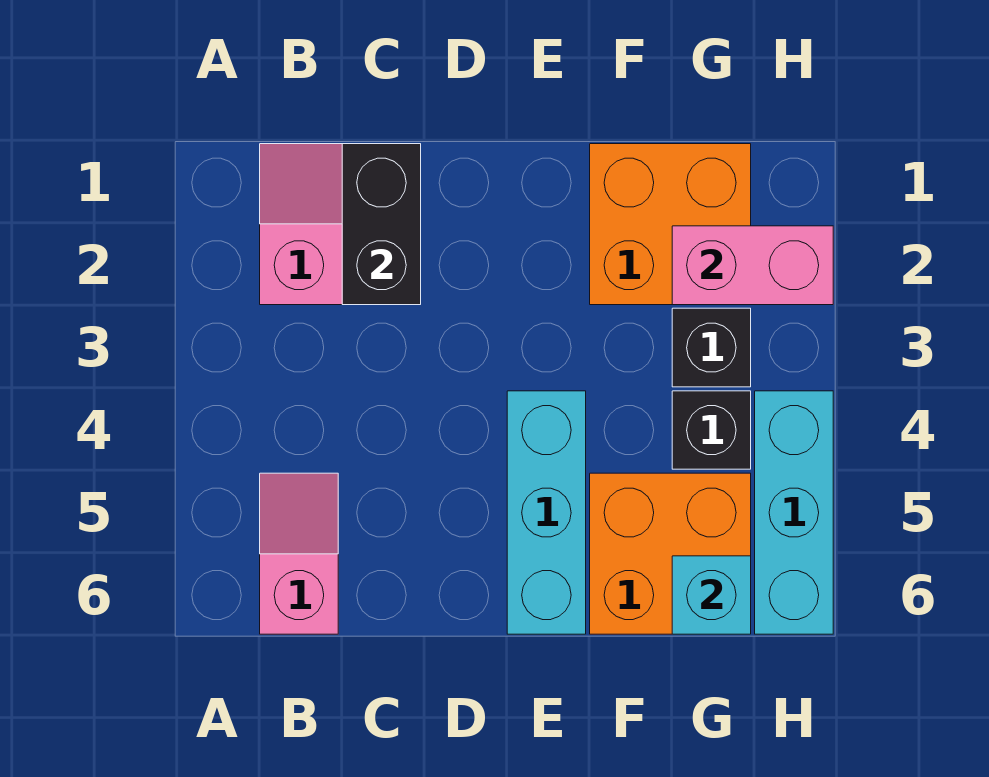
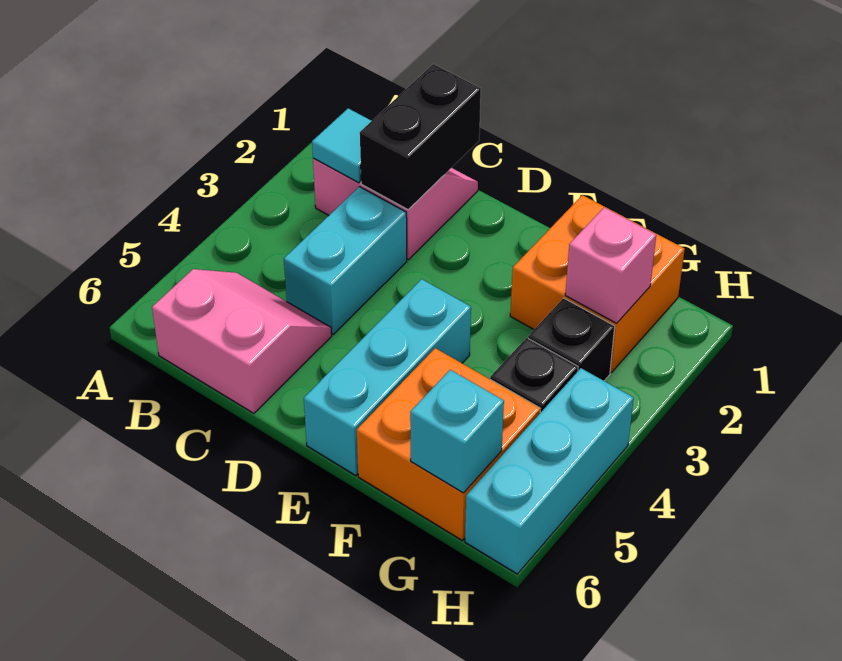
none -> cyan tile B2 level 2
pink slope B5:B6 level 1 top 6 -> pink slope B5:C6 level 1 top 6
none -> cyan brick C3:C4 level 1
pink brick G2:H2 level 2 -> pink brick G2 level 2

